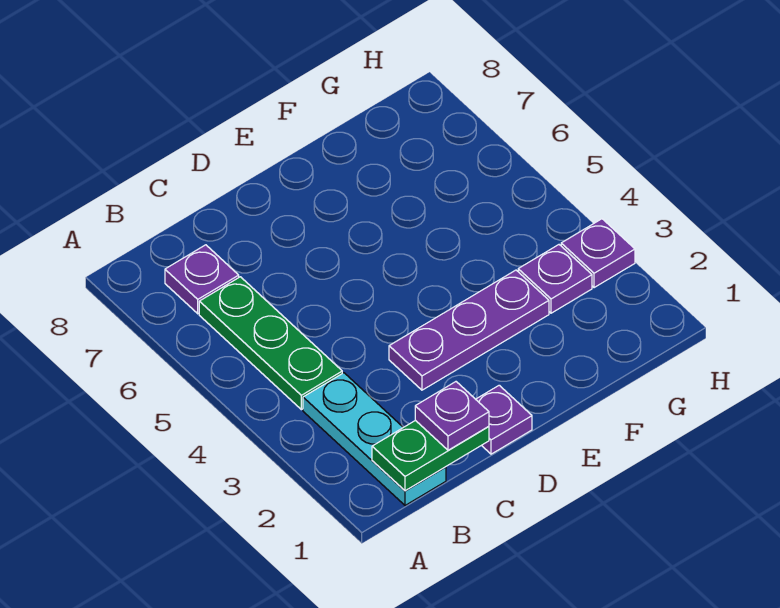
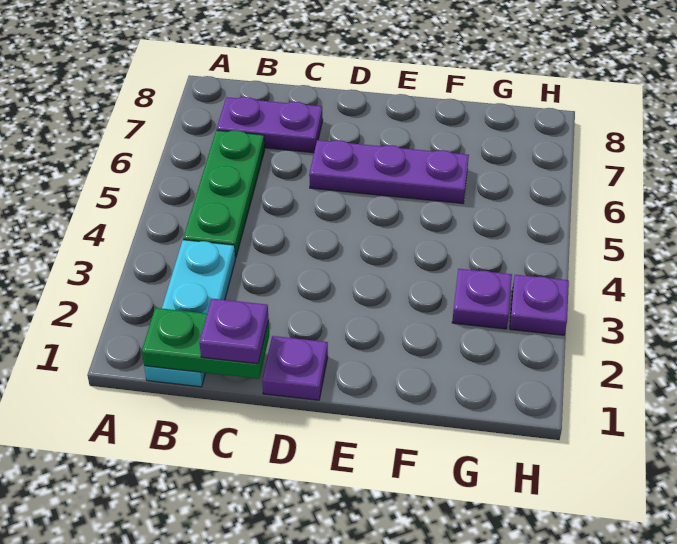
purple plate B7 level 1 -> purple plate B7:C7 level 1
purple plate D3:F3 level 1 -> purple plate D6:F6 level 1

